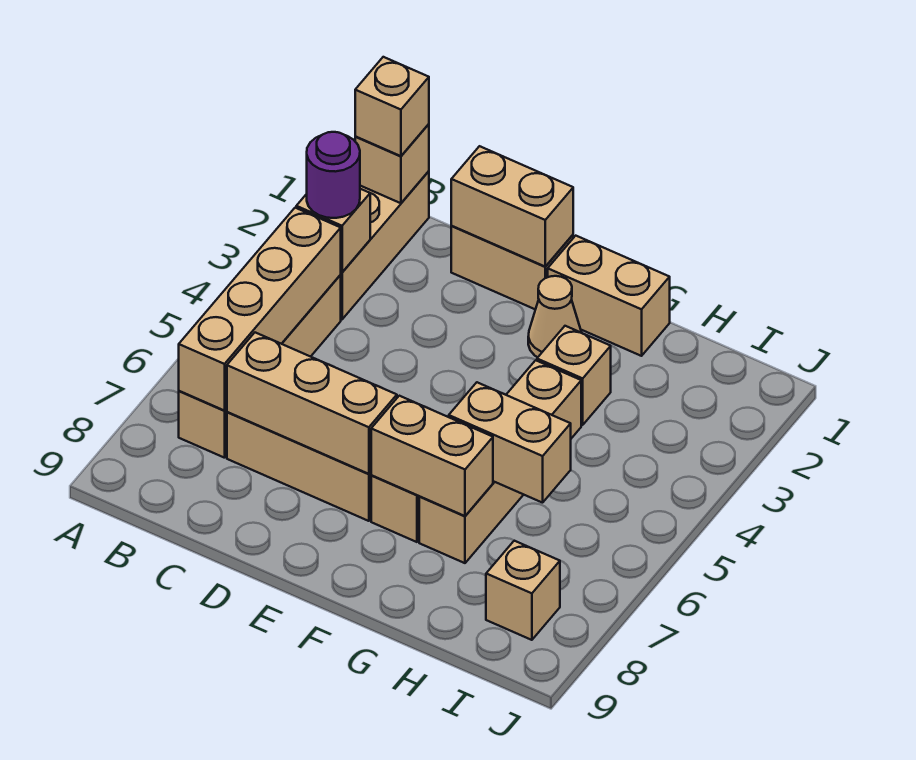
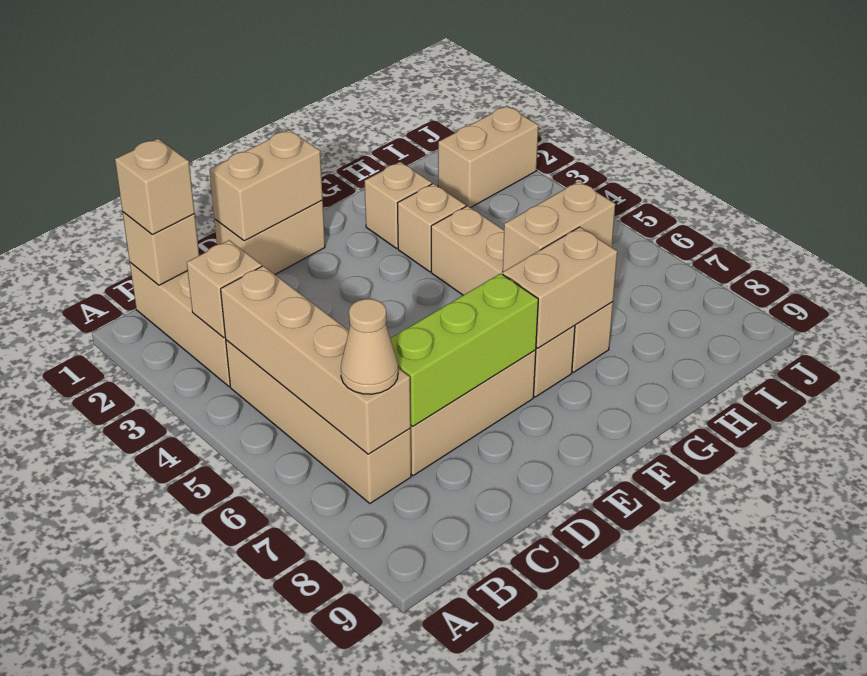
purple round brick B3 level 3 -> none
tan brick C7:E7 level 2 -> lime brick C7:E7 level 2
tan brick F1:G1 level 1 -> tan brick I2:J2 level 1
tan cone F2 level 1 -> tan cone B7 level 3
tan brick I8 level 1 -> tan brick G2 level 1

